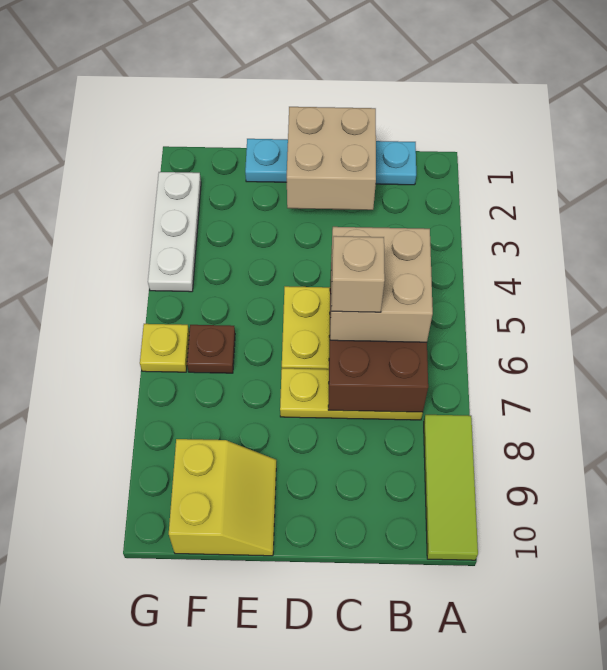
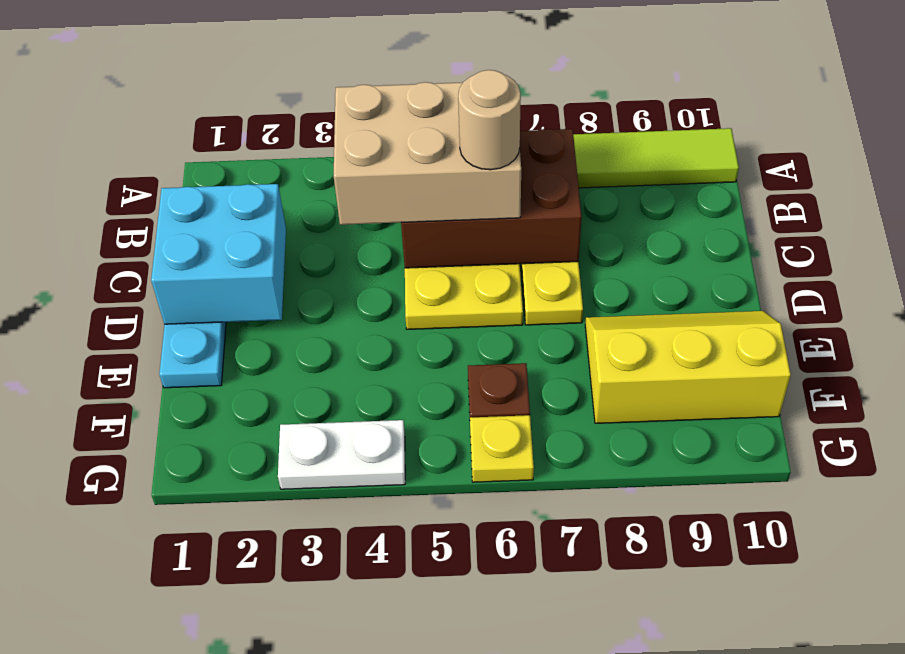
tan brick B5:C6 level 3 -> tan brick B4:C6 level 3
tan brick C1:D2 level 2 -> cyan brick C1:D2 level 2
tan brick C6 level 4 -> tan round brick C6 level 4
yellow slope E9:F10 level 1 top F -> yellow slope E8:F10 level 1 top F
white plate G2:G4 level 1 -> white plate G3:G4 level 1

